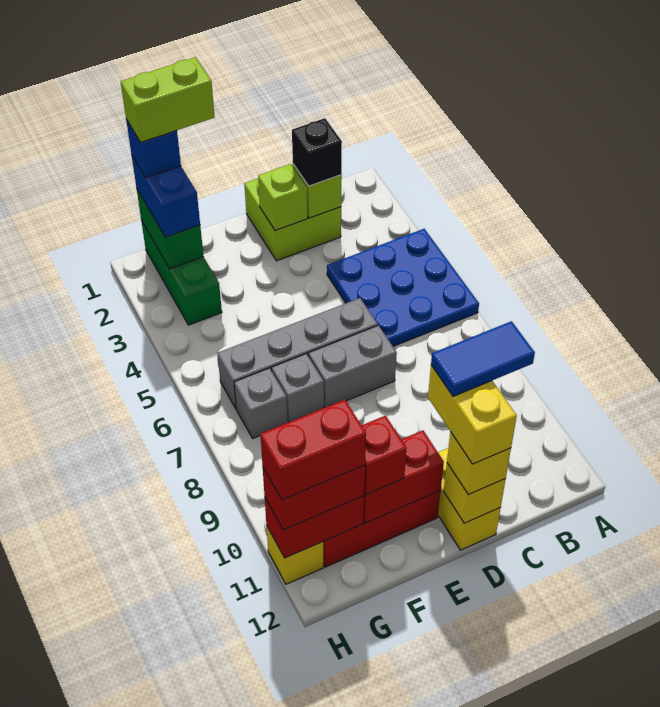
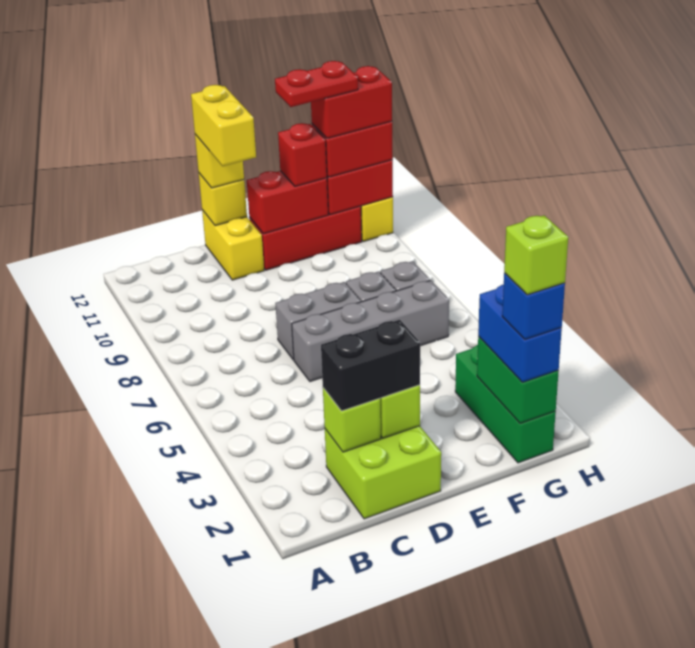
blue plate A4:C6 level 1 -> none
black brick C2 level 3 -> black brick C2:D2 level 3
blue tile C11:D11 level 5 -> none
lime brick F1:G1 level 5 -> lime brick G1 level 5
none -> red plate F11:G11 level 5

